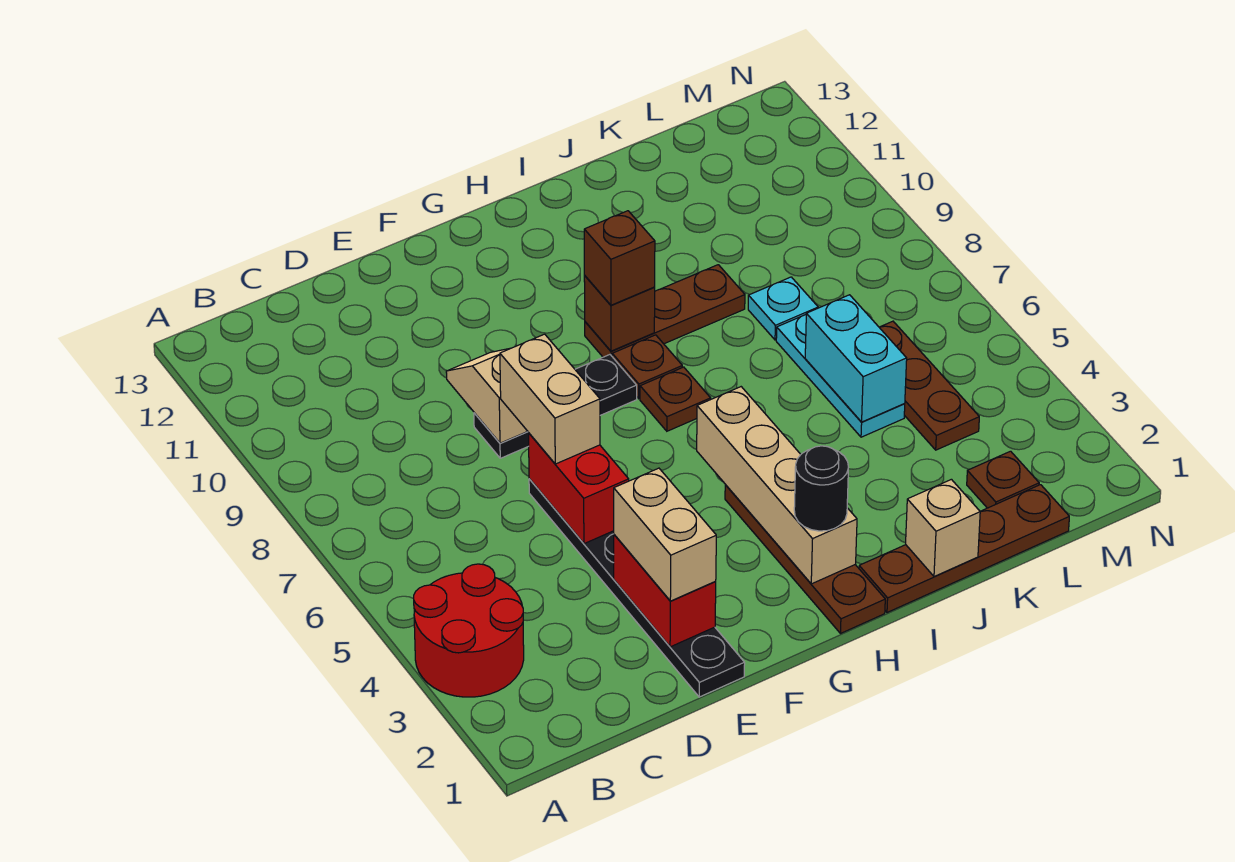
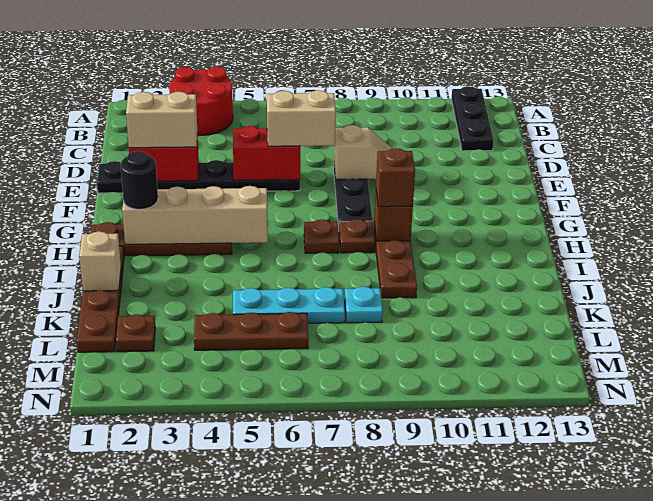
none -> black plate A12:C12 level 1
cyan brick K5:K6 level 2 -> none

